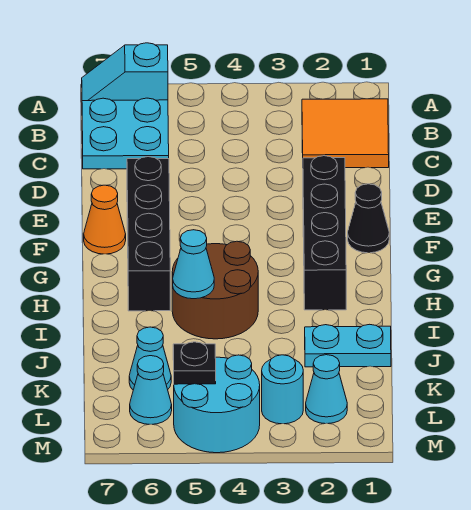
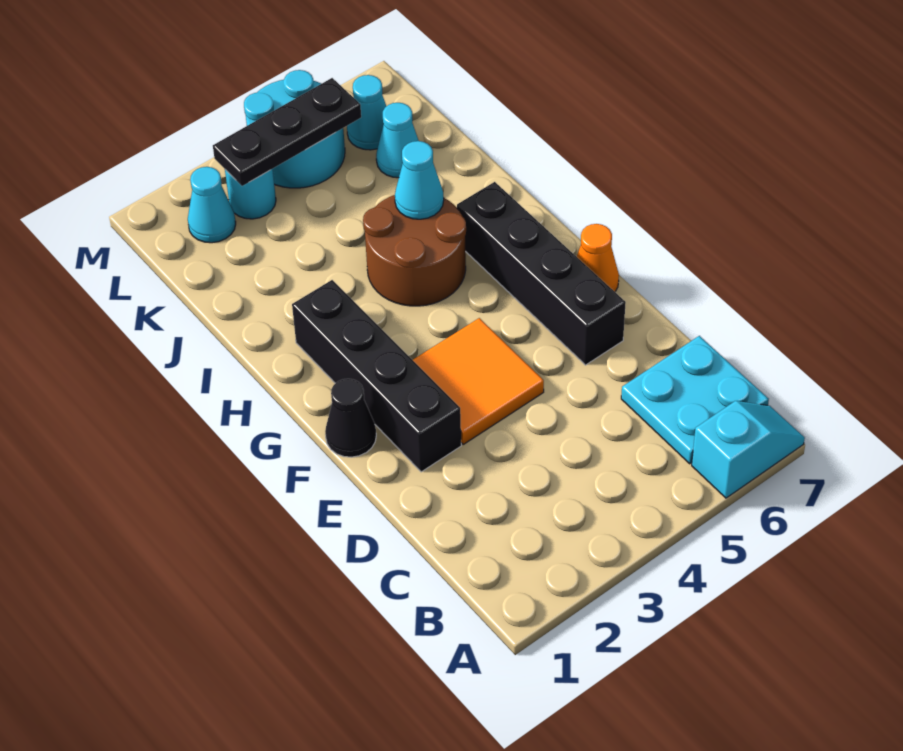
orange tile B1:C2 level 1 -> orange tile E3:F4 level 1
cyan plate J1:J2 level 1 -> none
black plate L5 level 2 -> black plate L3:L5 level 2

